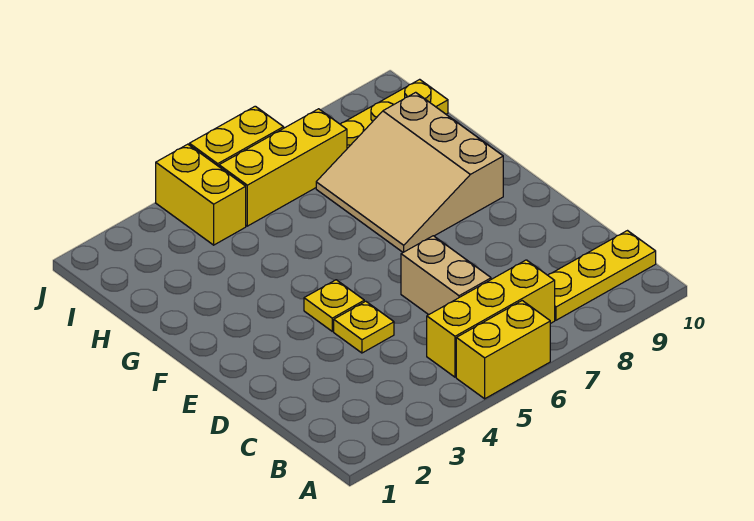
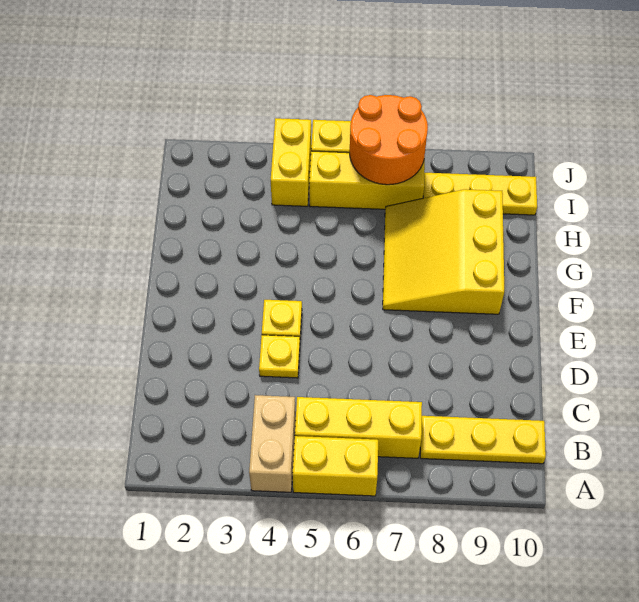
tan brick C6:D6 level 1 -> tan brick A4:B4 level 1
tan slope F7:H9 level 1 top 9 -> yellow slope F7:H9 level 1 top 9
none -> orange round brick I6:J7 level 2

